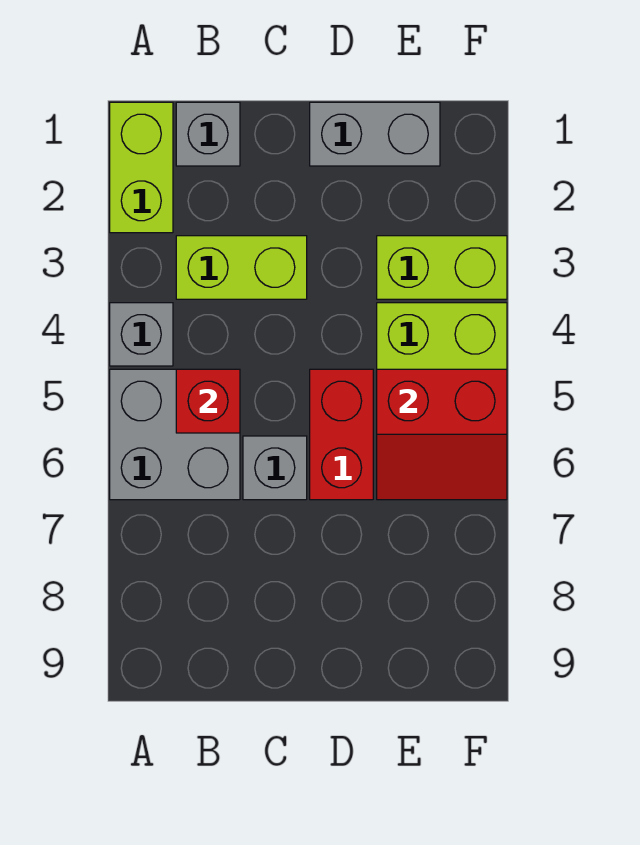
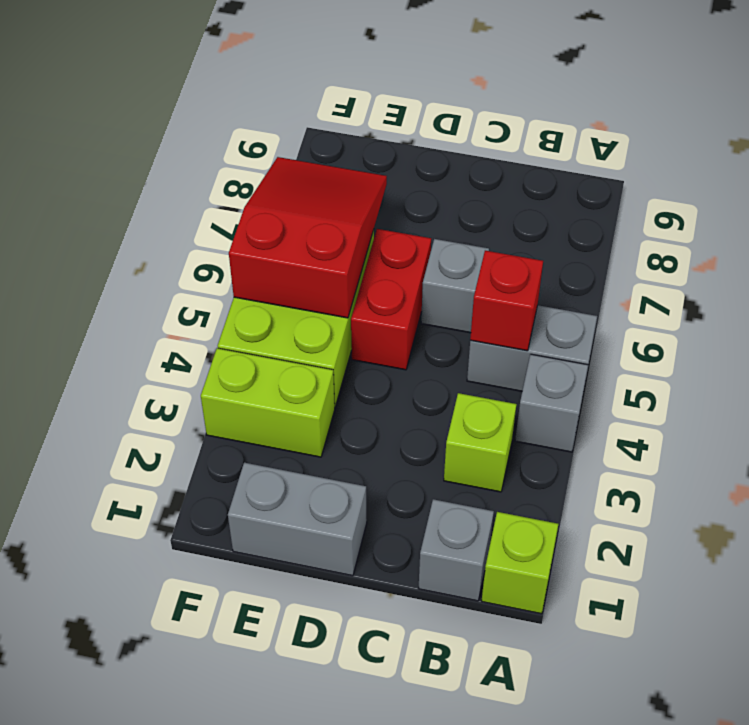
lime brick A1:A2 level 1 -> lime brick A1 level 1
grey brick A5:B6 level 1 -> grey brick A5:B5 level 1
lime brick B3:C3 level 1 -> lime brick B3 level 1
red slope E5:F6 level 2 top 5 -> red slope E5:F7 level 2 top 5

